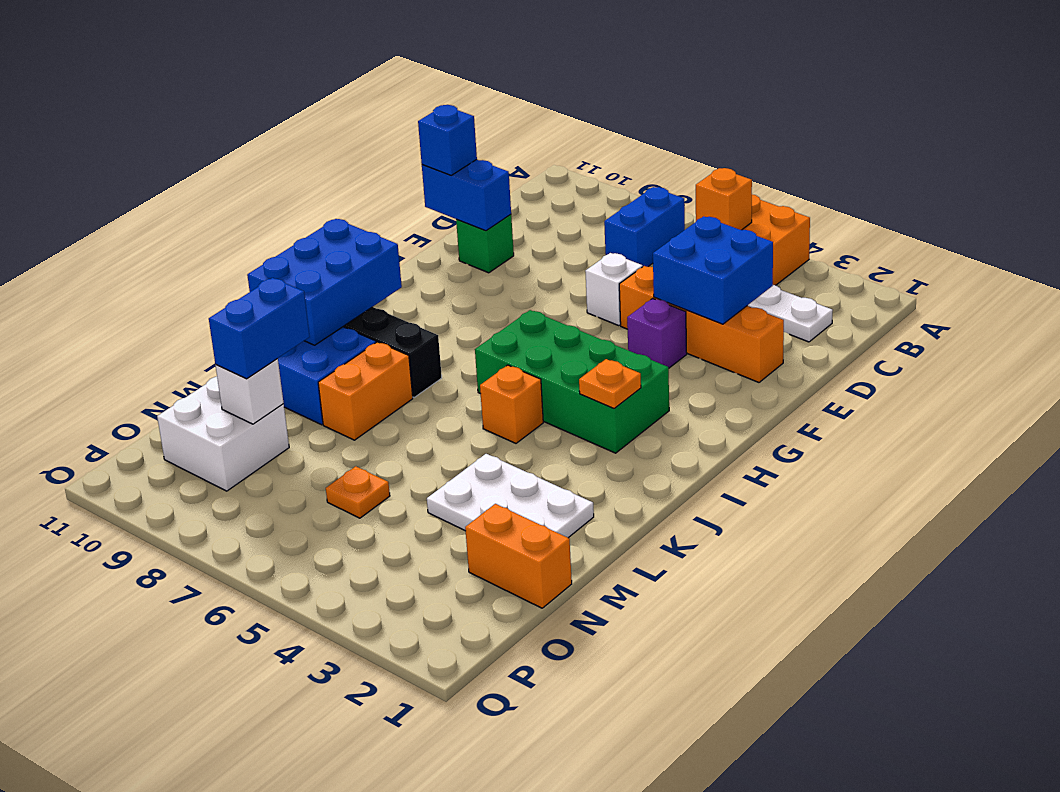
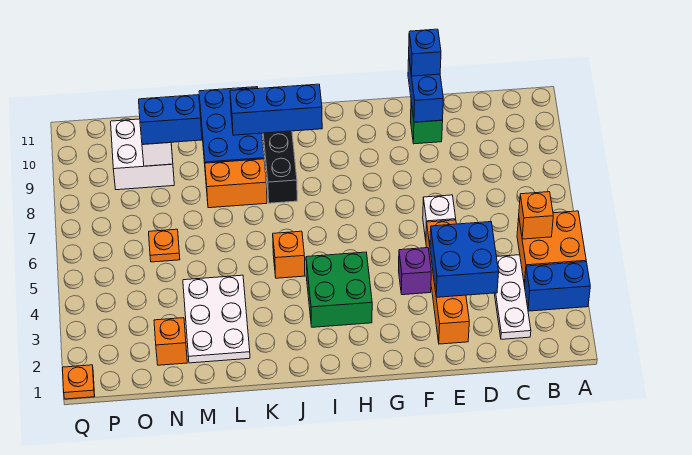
blue brick B7:C7 level 1 -> blue brick A3:B3 level 1
green brick H3:I6 level 1 -> green brick H3:I4 level 1
orange plate I3 level 2 -> orange plate Q1 level 1
blue brick I10:K11 level 2 -> blue brick I10:K10 level 2
orange brick N1:N2 level 1 -> orange brick N2 level 1

